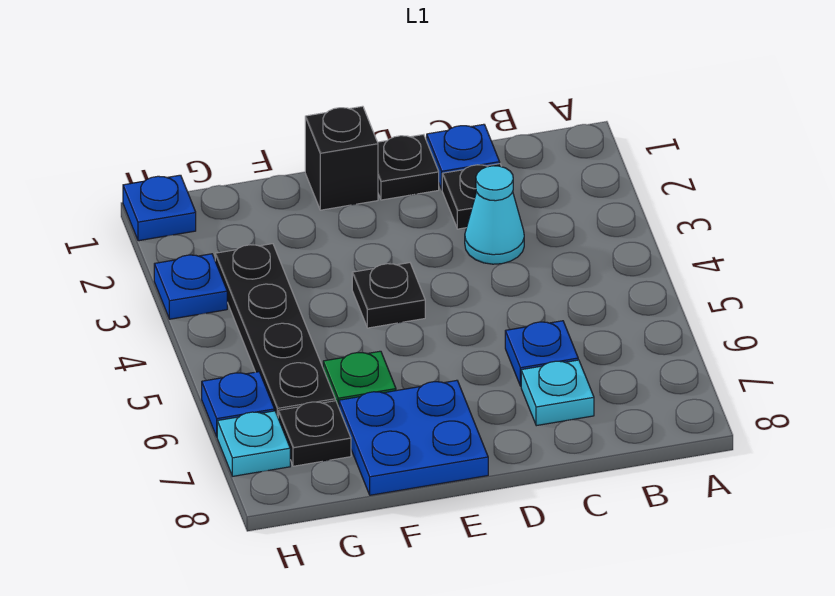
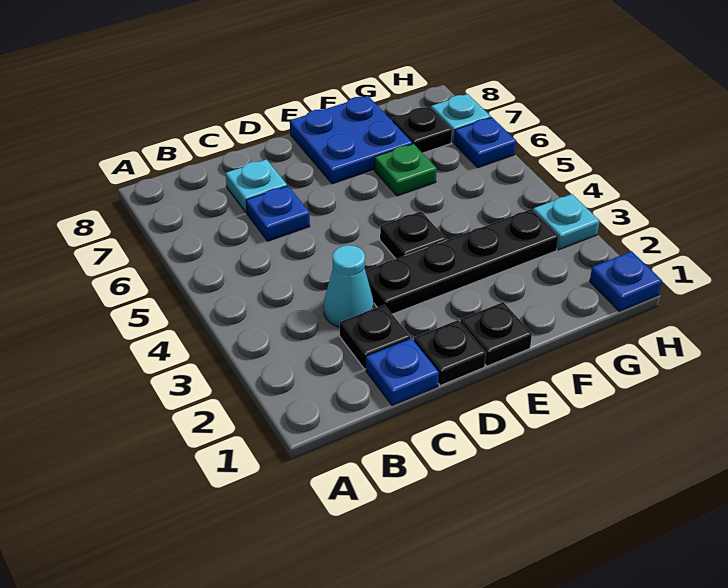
black brick E1 level 1 -> black plate E1 level 1
black plate G3:G6 level 1 -> black plate D3:G3 level 1
blue plate H3 level 1 -> cyan plate H3 level 1

